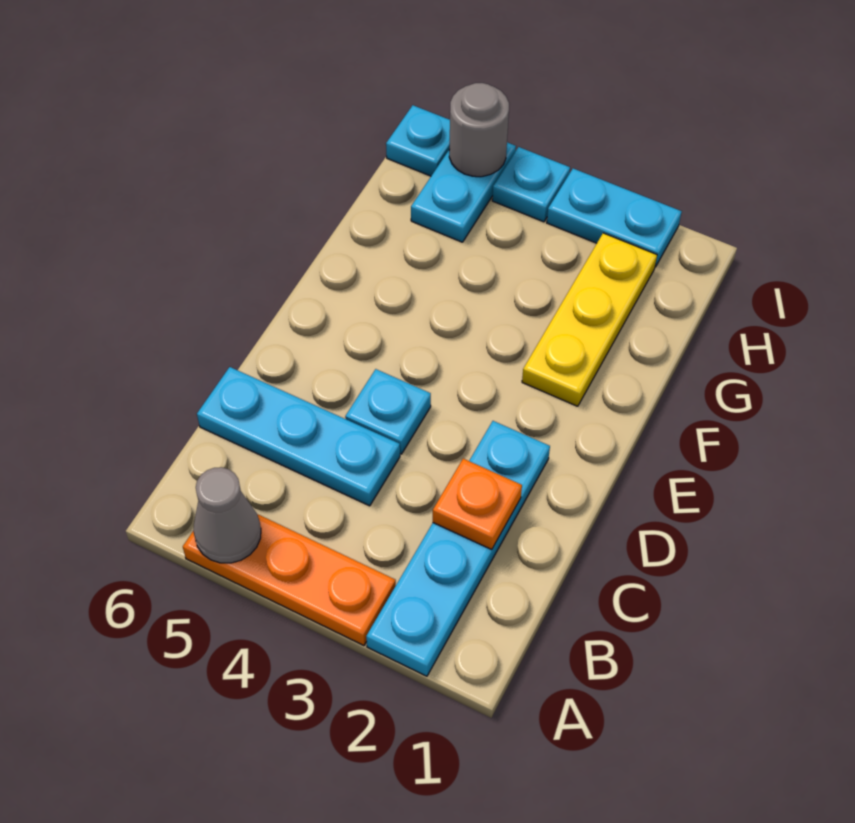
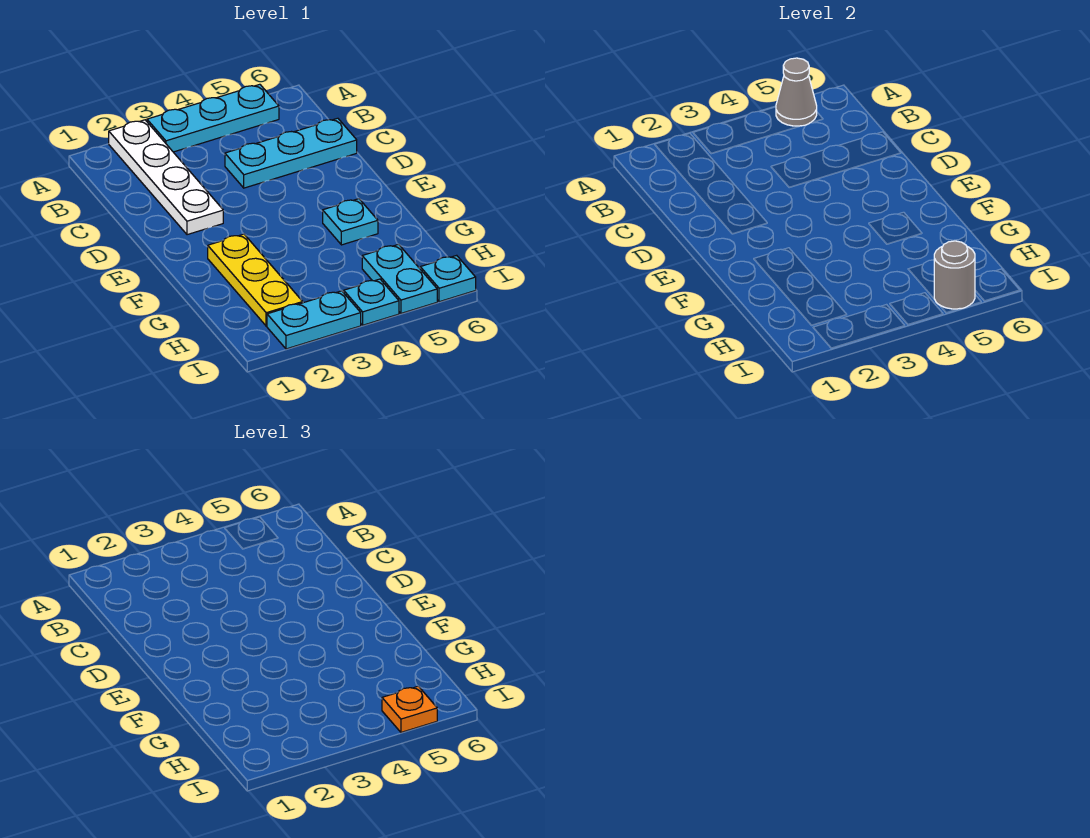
cyan plate A2:D2 level 1 -> white plate A2:D2 level 1
orange plate A3:A5 level 1 -> cyan plate A3:A5 level 1
orange plate C2 level 2 -> orange plate I5 level 3
cyan plate D4 level 1 -> cyan plate F5 level 1

